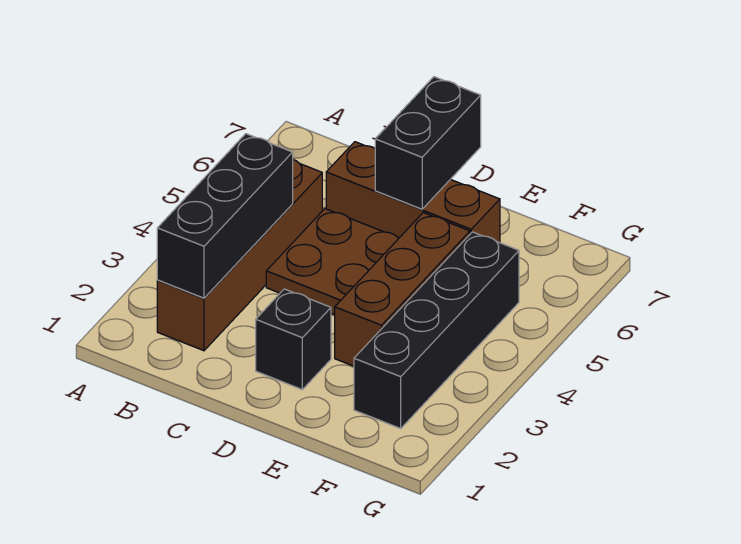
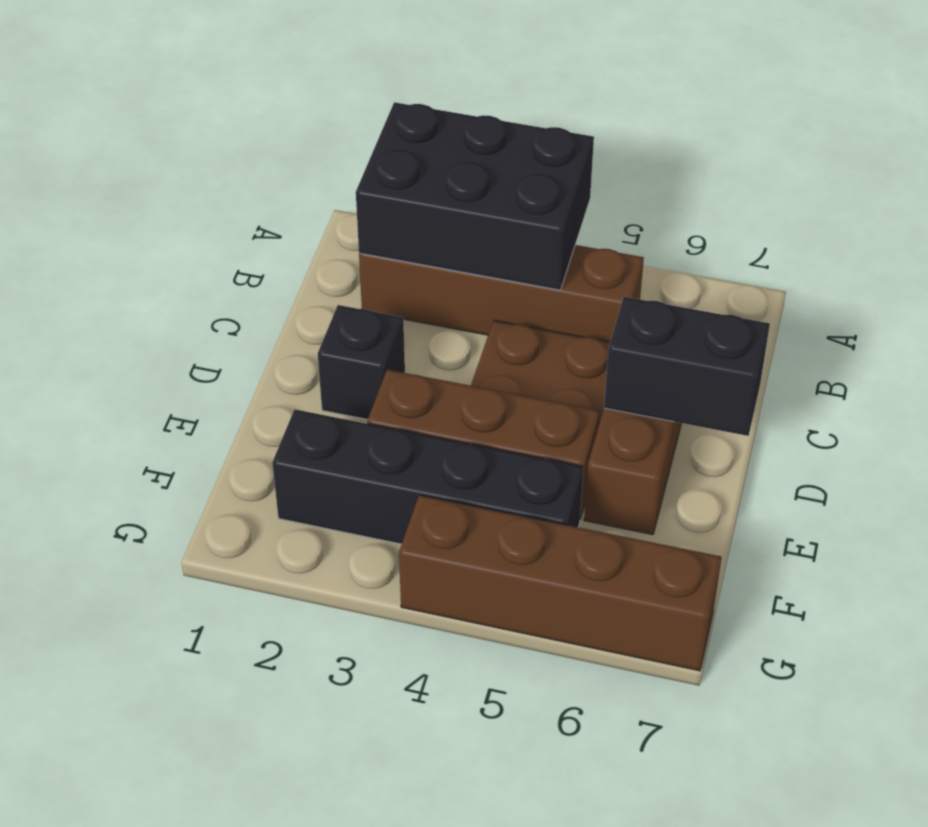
black brick B2:B4 level 2 -> black brick A2:B4 level 2
none -> brown brick G4:G7 level 1

